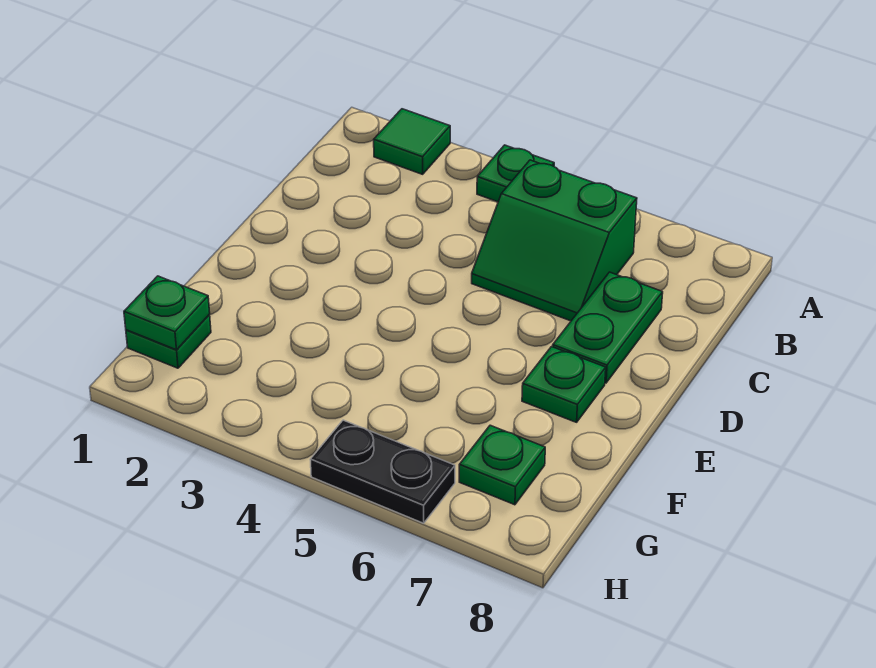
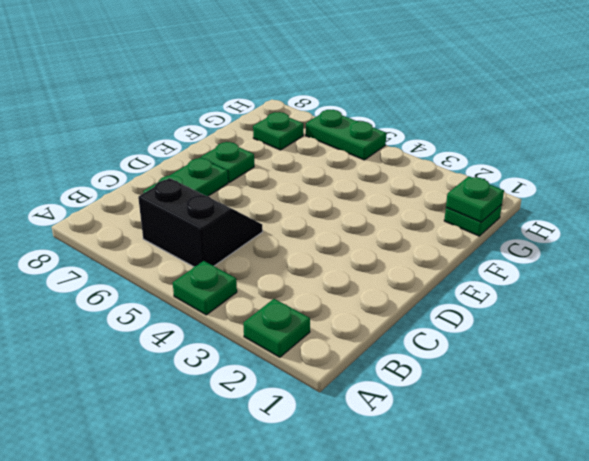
green tile A2 level 1 -> green plate A2 level 1
green slope B5:C6 level 1 top B -> black slope B5:C6 level 1 top B
black plate H5:H6 level 1 -> green plate H5:H6 level 1

